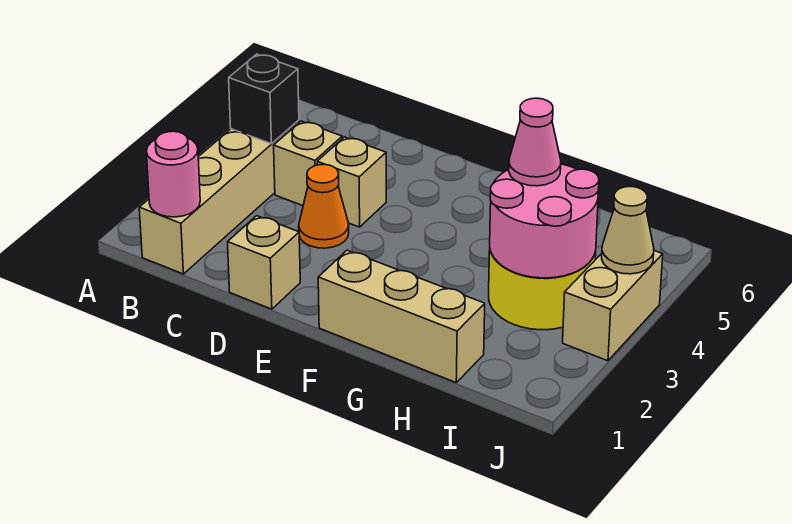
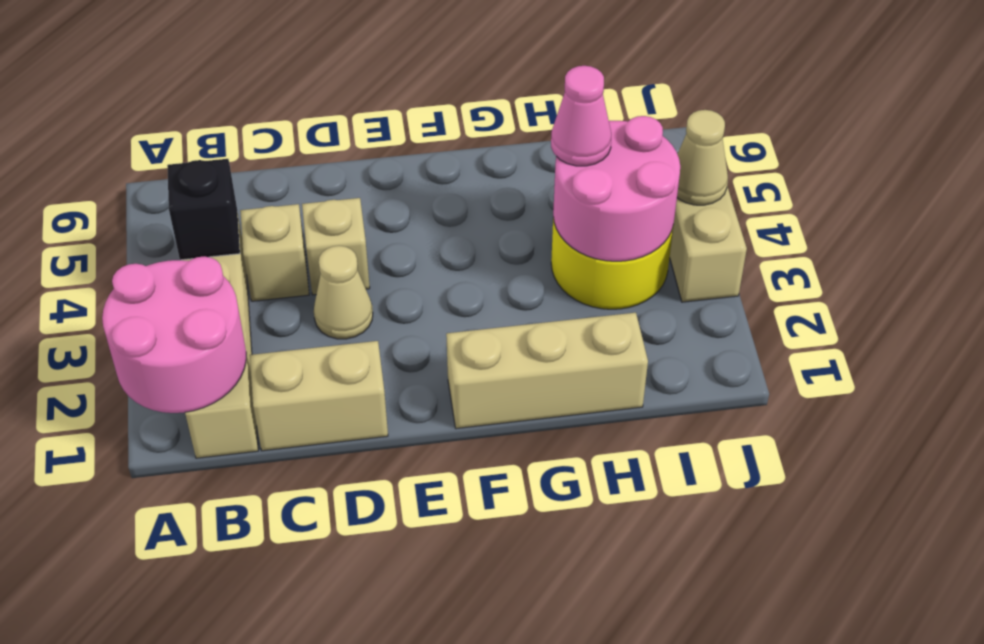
pink round brick B1 level 2 -> pink round brick A1:B2 level 2
tan brick D1 level 1 -> tan brick C1:D1 level 1
orange cone D3 level 1 -> tan cone D3 level 1

